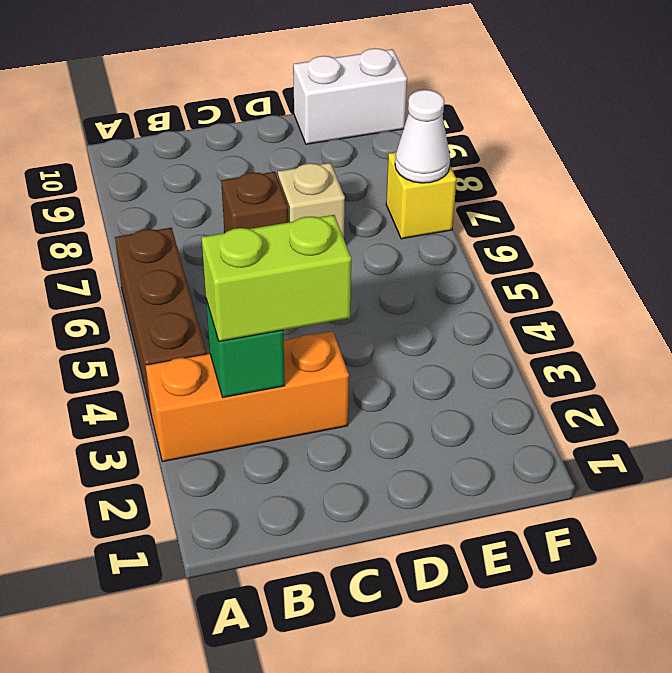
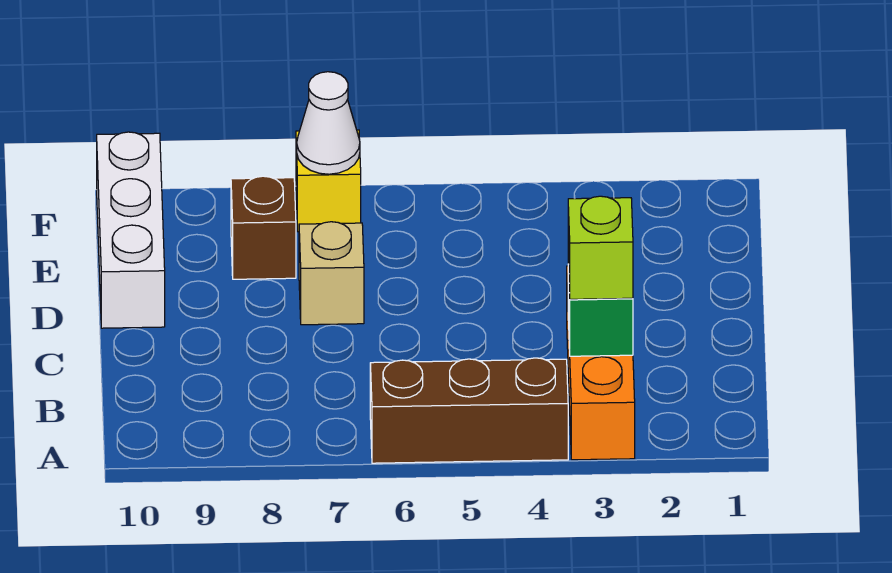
lime brick B3:C3 level 3 -> lime brick B3 level 3
brown brick C7 level 1 -> brown brick E8 level 1
white brick E10:F10 level 1 -> white brick D10:F10 level 1

